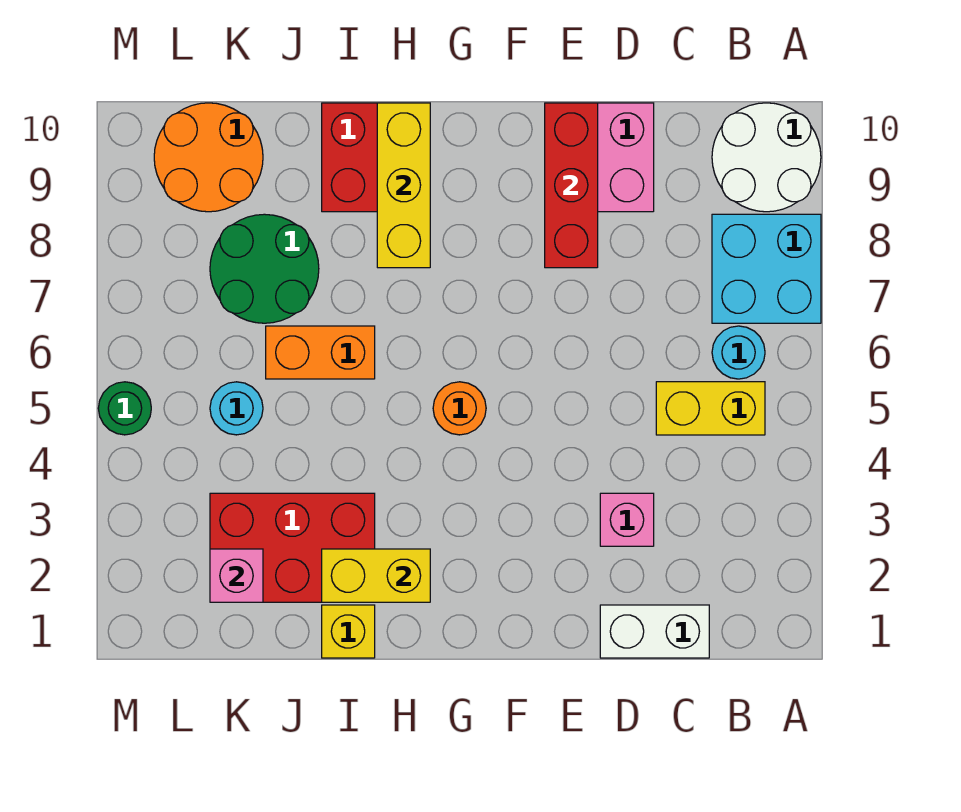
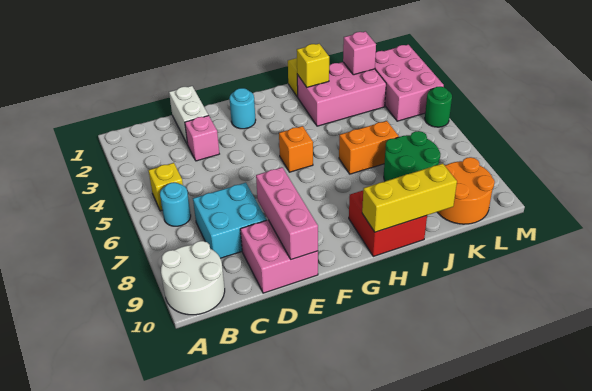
cyan brick A7:B8 level 1 -> cyan brick C7:D8 level 1
yellow brick B5:C5 level 1 -> yellow brick B5 level 1
white brick C1:D1 level 1 -> white brick D1:D2 level 1
red brick E8:E10 level 2 -> pink brick E8:E10 level 2
orange round brick G5 level 1 -> orange brick G5 level 1
yellow brick H2:I2 level 2 -> yellow brick I2 level 2
yellow brick H8:H10 level 2 -> yellow brick H10:J10 level 2
red brick I2:K3 level 1 -> pink brick I2:K3 level 1
cyan round brick K5 level 1 -> cyan round brick F2 level 1
none -> pink brick L2:M4 level 1

